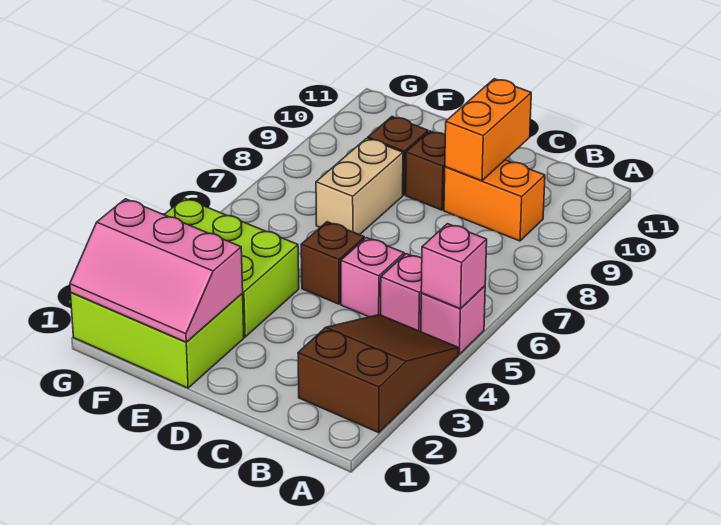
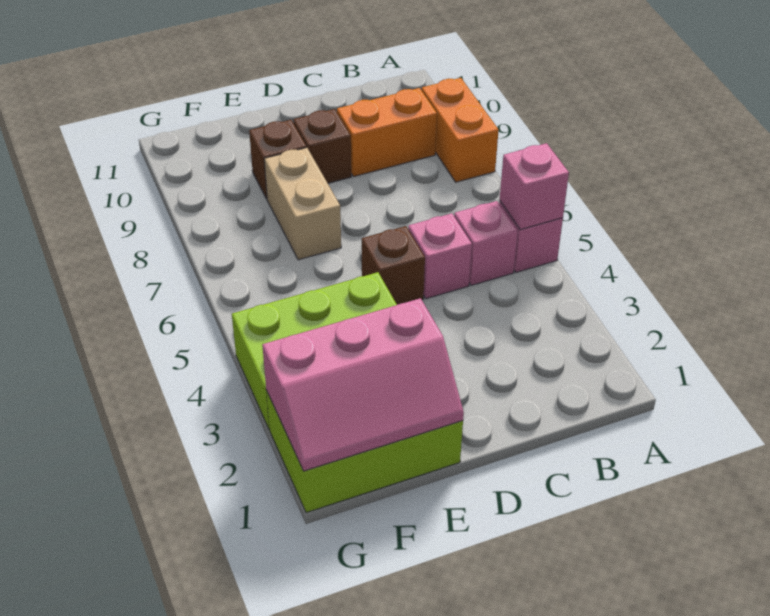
brown slope A2:B4 level 1 top 2 -> none
orange brick C9:C10 level 2 -> orange brick A8:A9 level 1

